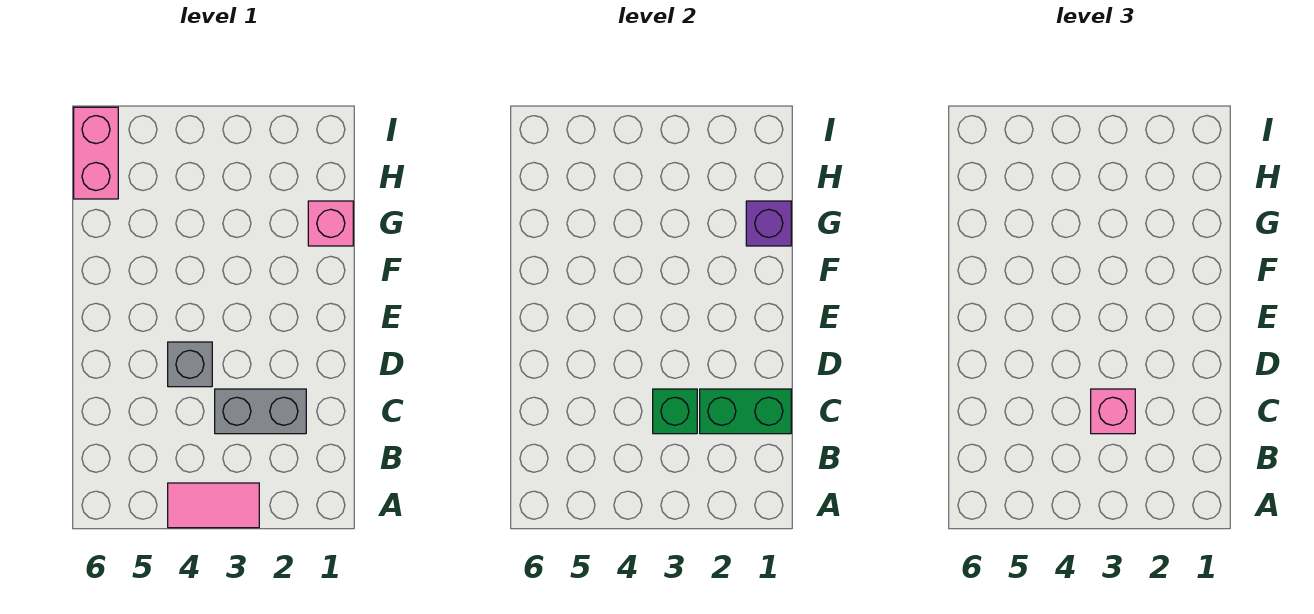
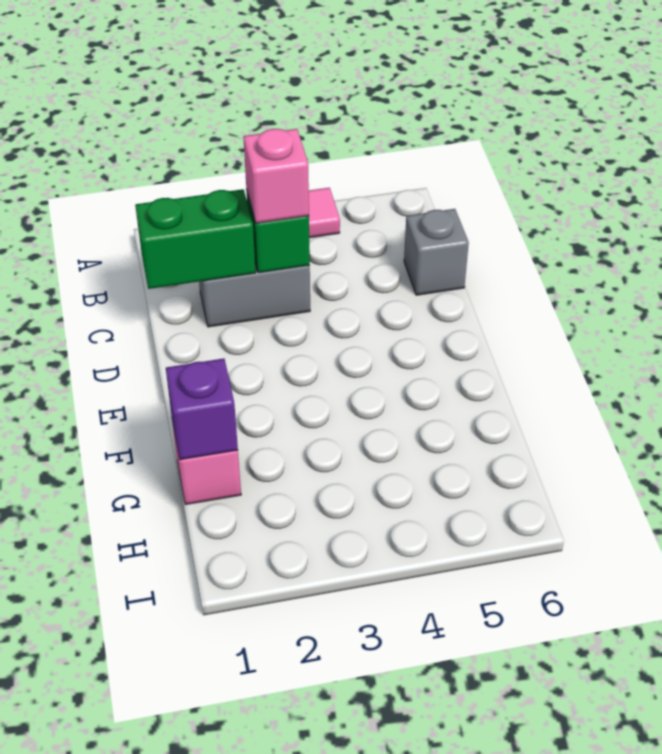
grey brick D4 level 1 -> grey brick C6 level 1
pink brick H6:I6 level 1 -> none

